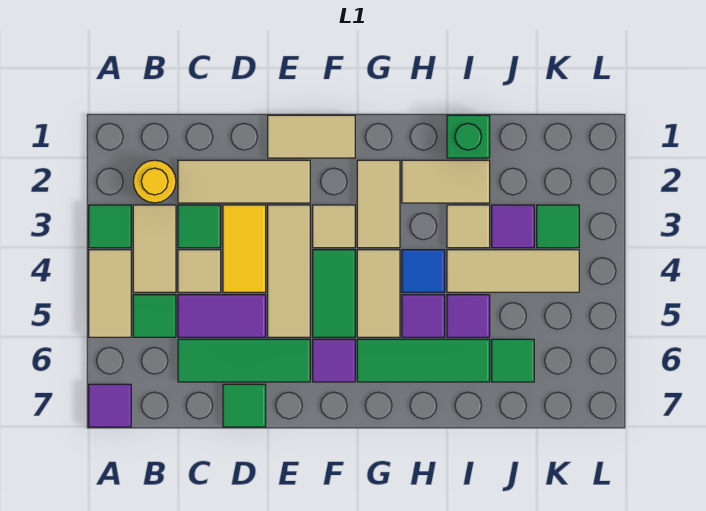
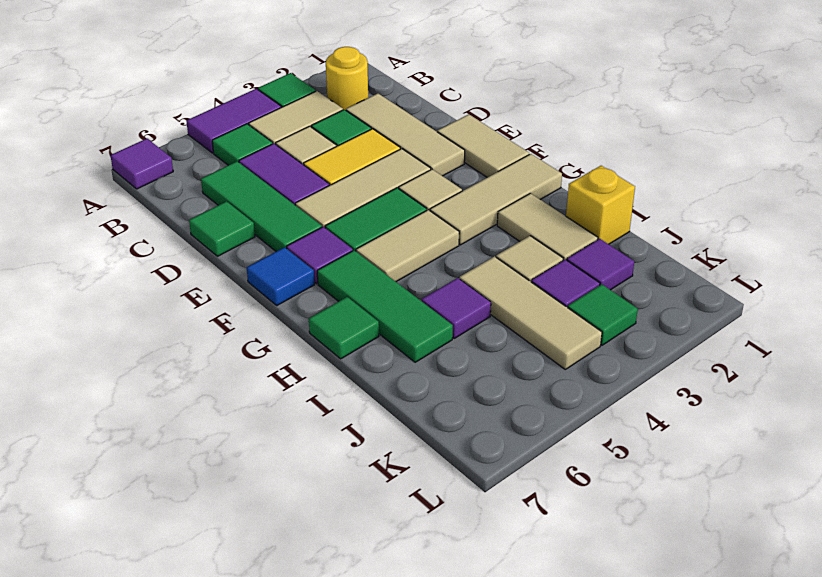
tan tile A4:A5 level 1 -> purple tile A4:A5 level 1
tan tile G2:G3 level 1 -> tan tile G1:G3 level 1
blue tile H4 level 1 -> blue tile F7 level 1
purple tile H5 level 1 -> purple tile J2 level 1
green brick I1 level 1 -> yellow brick I1 level 1
green tile J6 level 1 -> green tile H7 level 1

